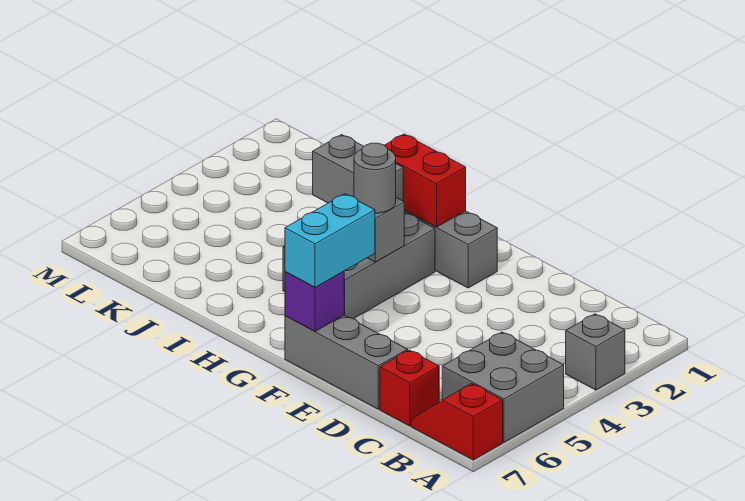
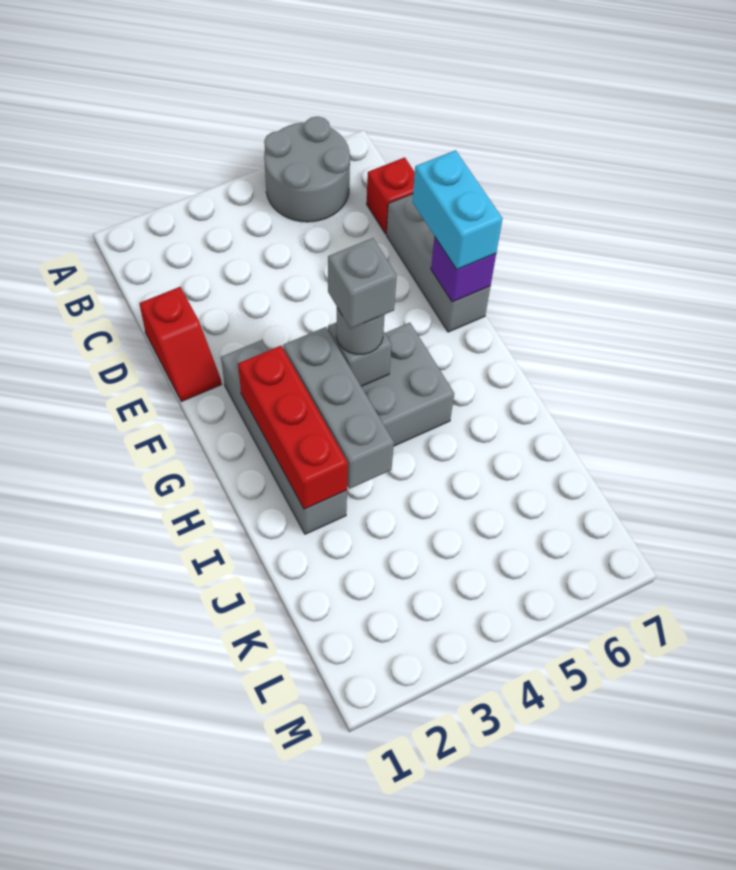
grey brick A3 level 1 -> grey brick G4 level 4
grey brick A5:B6 level 1 -> grey round brick A5:B6 level 1
red slope A7:B7 level 1 top A -> red slope D1:E1 level 1 top D
cyan brick F6:F7 level 3 -> cyan brick E7:F7 level 3
red brick G2:H2 level 2 -> red brick G2:I2 level 2
grey brick H3:I3 level 2 -> grey brick G3:I3 level 2

